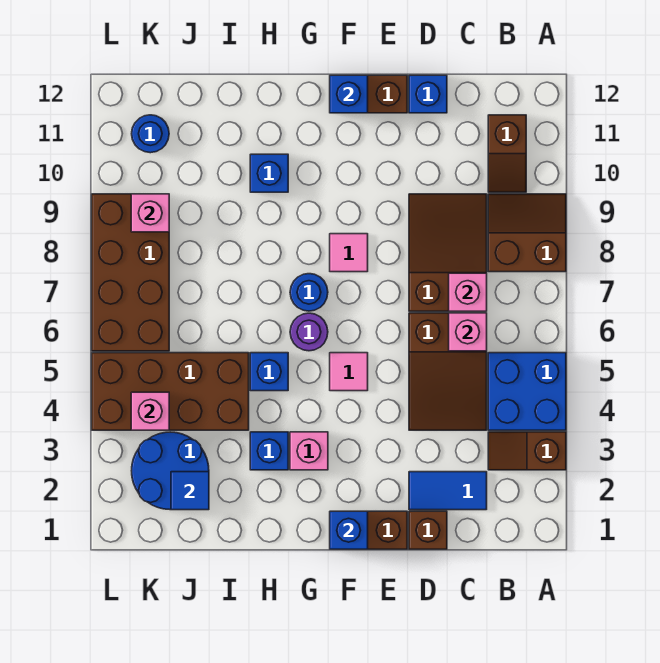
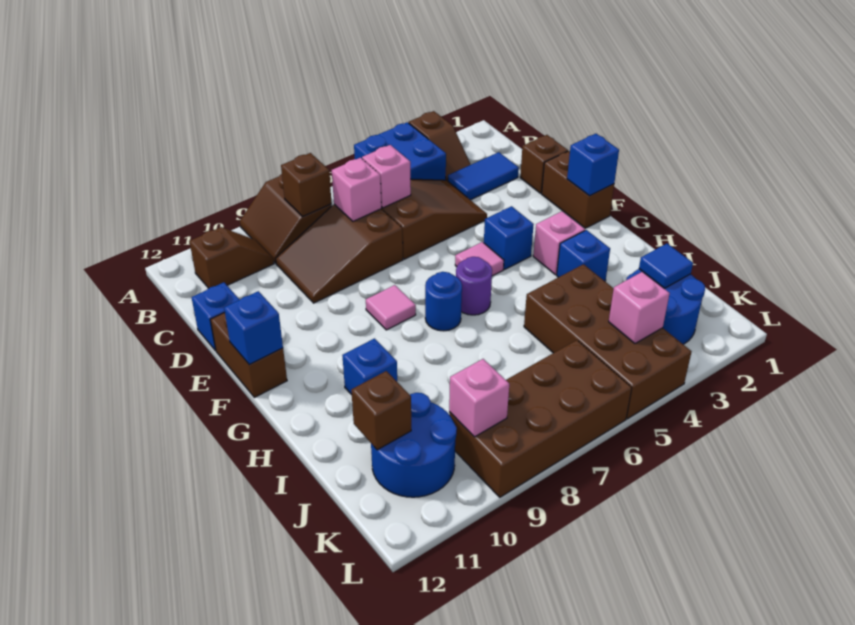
none -> brown brick B8 level 2
blue tile C2:D2 level 1 -> blue tile C2:C3 level 1
blue brick H5 level 1 -> blue brick F4 level 1
none -> brown brick J11 level 2
blue round brick K11 level 1 -> blue round brick J10:K11 level 1

